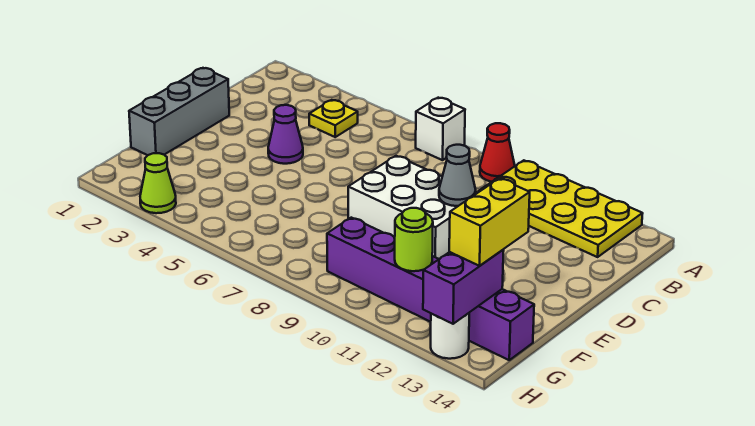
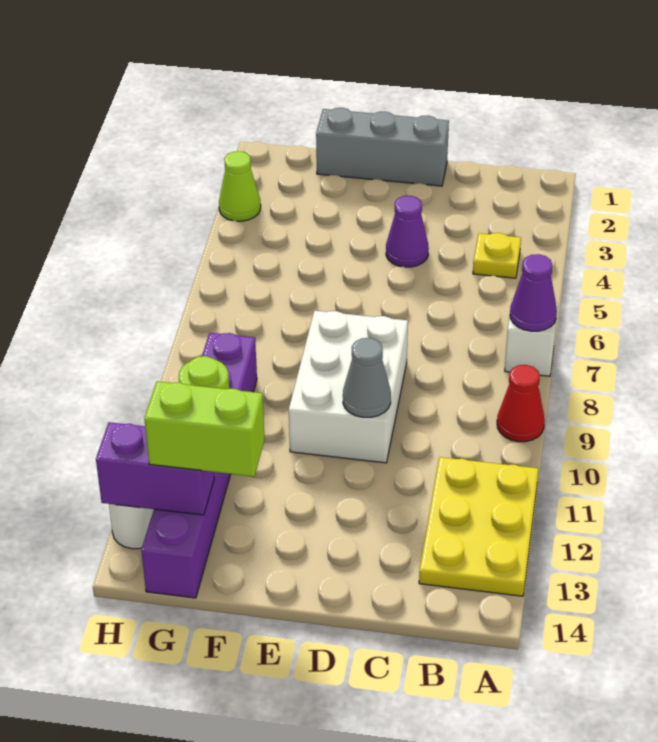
none -> purple cone A7 level 2
yellow plate A10:B13 level 1 -> yellow plate A11:B13 level 1
yellow brick F13:G13 level 3 -> lime brick F13:G13 level 3

